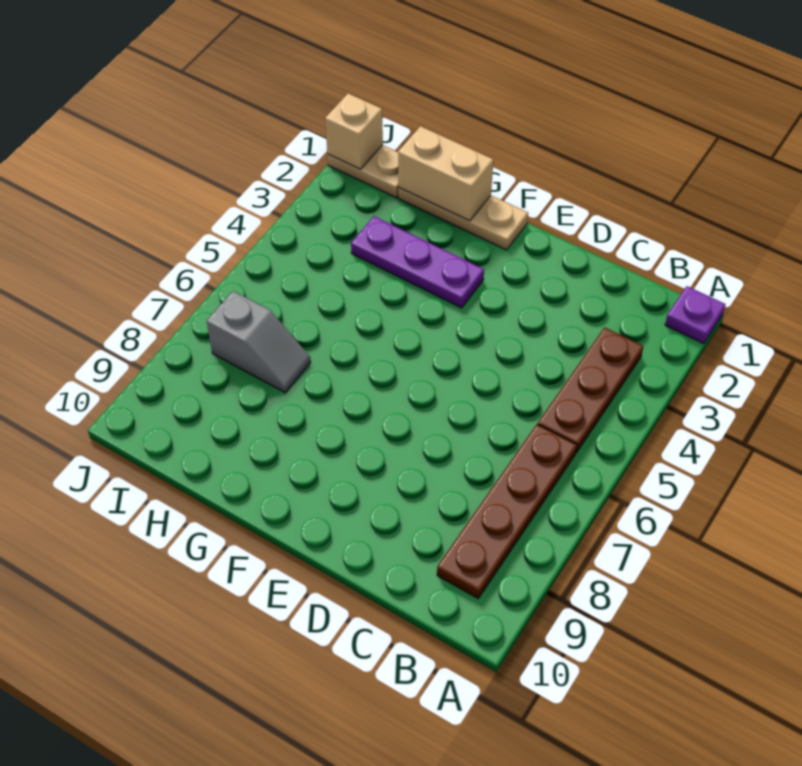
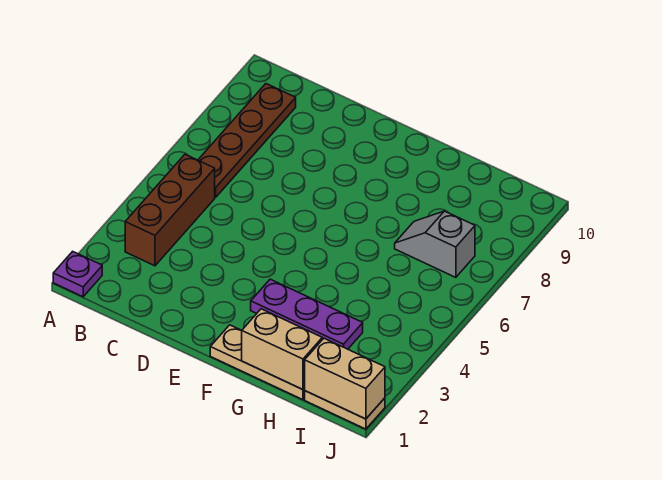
brown plate B3:B5 level 1 -> brown brick B3:B5 level 1
tan brick J1 level 2 -> tan brick I1:J1 level 2

